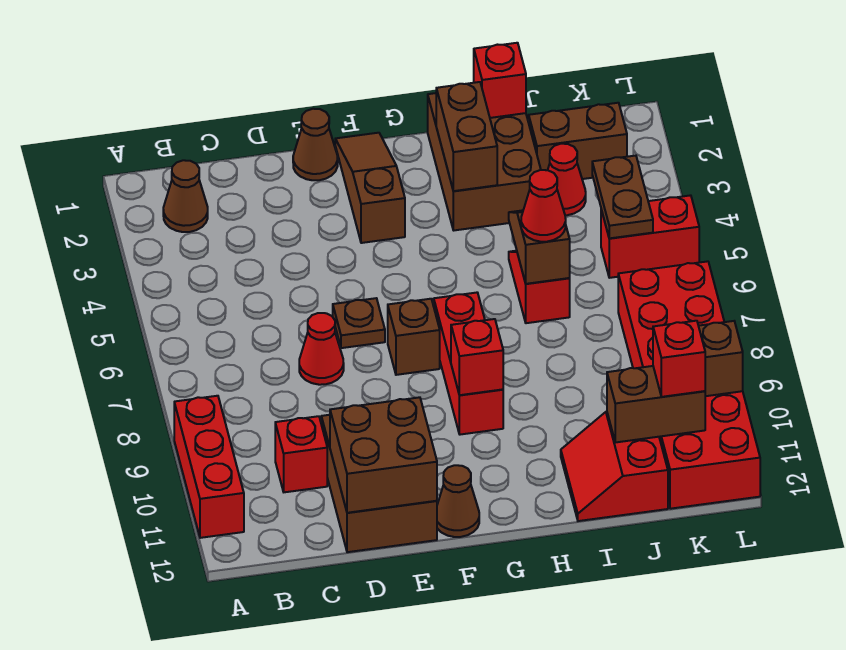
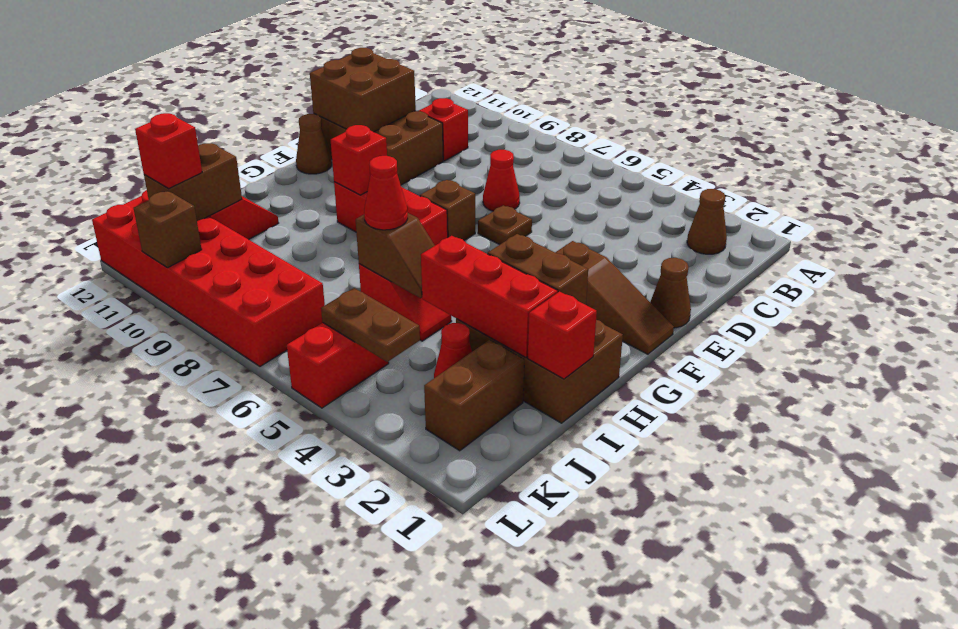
red brick A9:A11 level 1 -> red brick I2:I4 level 2

